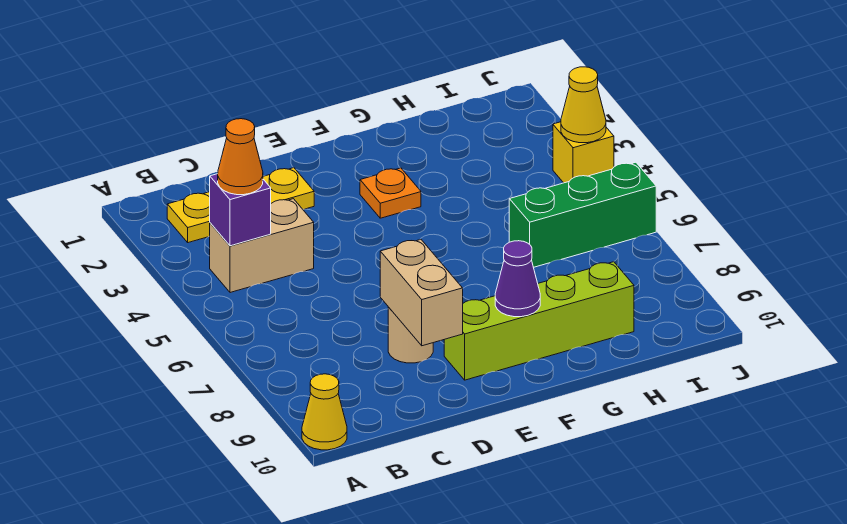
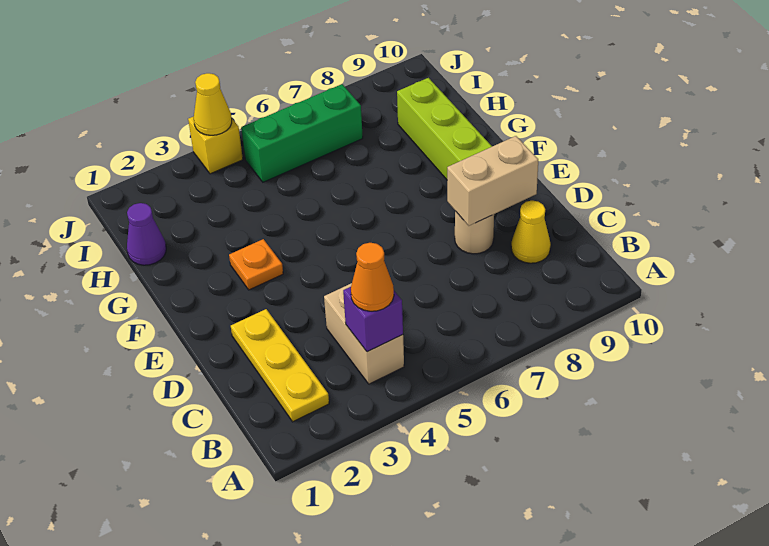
yellow cone A10 level 1 -> yellow cone C9 level 1
purple cone F9 level 2 -> purple cone H1 level 1
green brick H6:J6 level 1 -> green brick I5:I7 level 1

